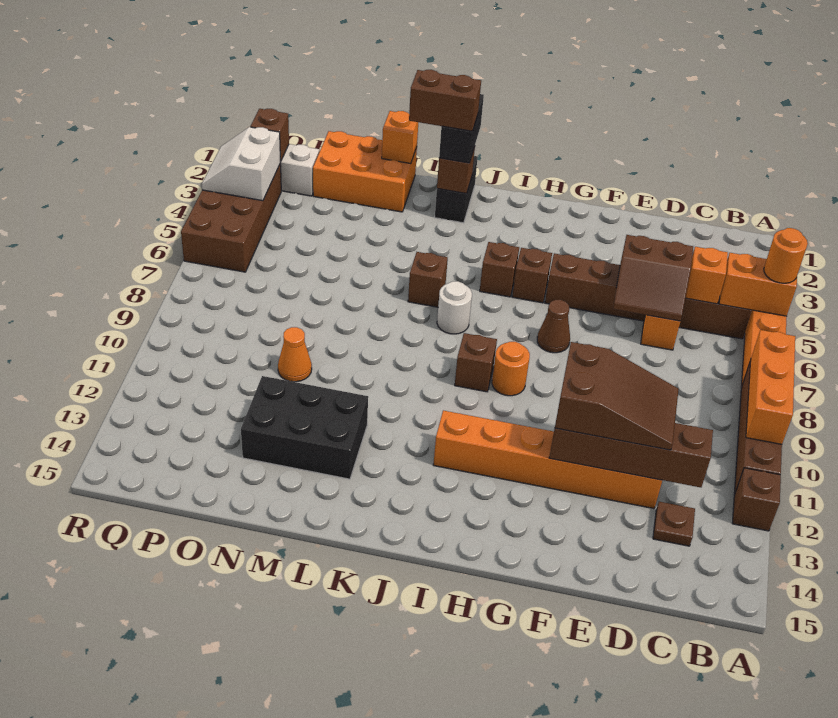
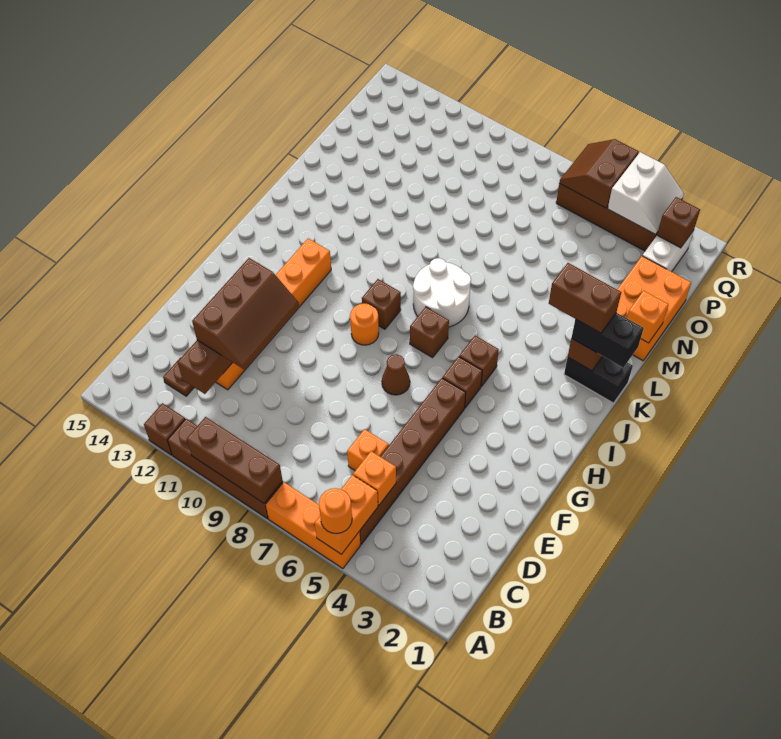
orange brick A8:A10 level 2 -> brown brick A8:A10 level 2
brown slope D5:E6 level 2 top 5 -> brown slope Q5:R6 level 2 top 5
brown slope D11:F12 level 3 top F -> brown slope D11:F12 level 3 top 12
white round brick J7 level 1 -> white round brick J7:K8 level 1
brown brick K2:L2 level 4 -> brown brick K2:K3 level 4
brown brick K6 level 1 -> brown brick I7 level 1
black brick L12:N13 level 1 -> none
orange cone N10 level 1 -> none
white slope Q3:R4 level 2 top Q -> white slope Q3:R4 level 2 top 4

